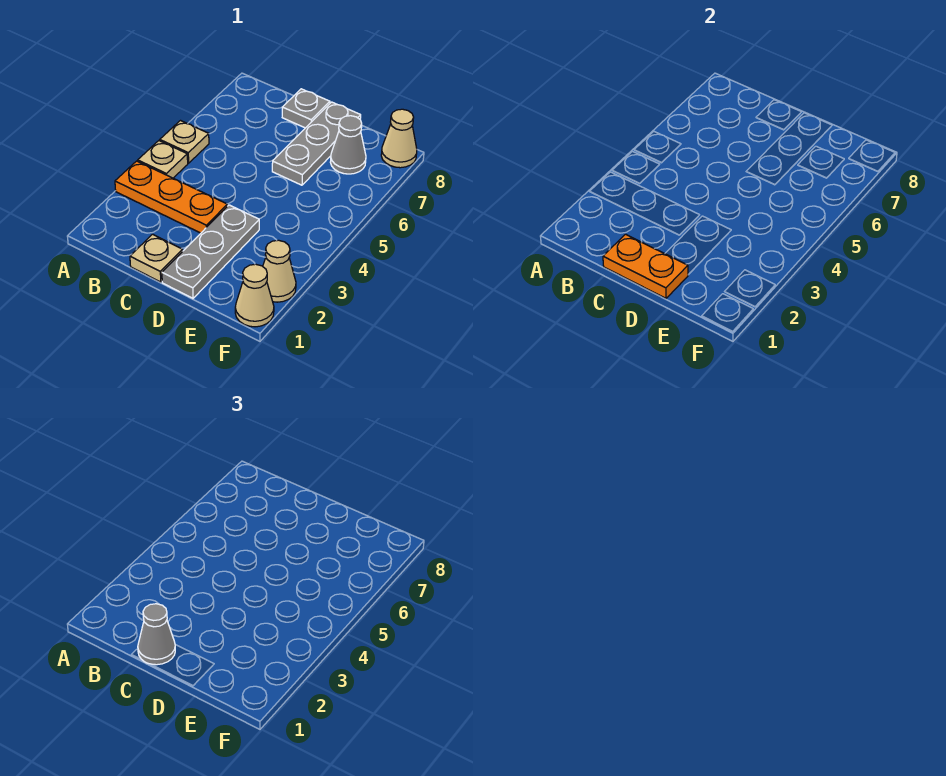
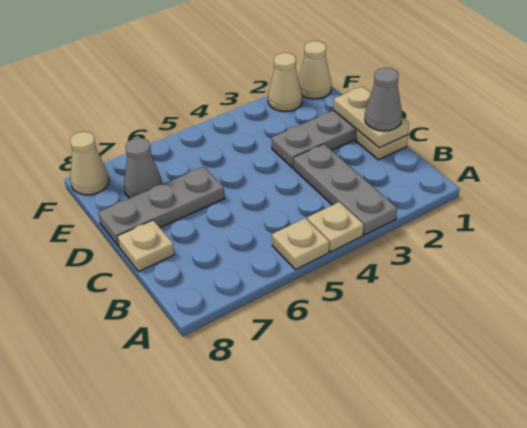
orange plate A3:C3 level 1 -> grey plate A3:C3 level 1
orange plate C1:D1 level 2 -> tan plate C1:D1 level 2
grey plate C8 level 1 -> tan plate C8 level 1

